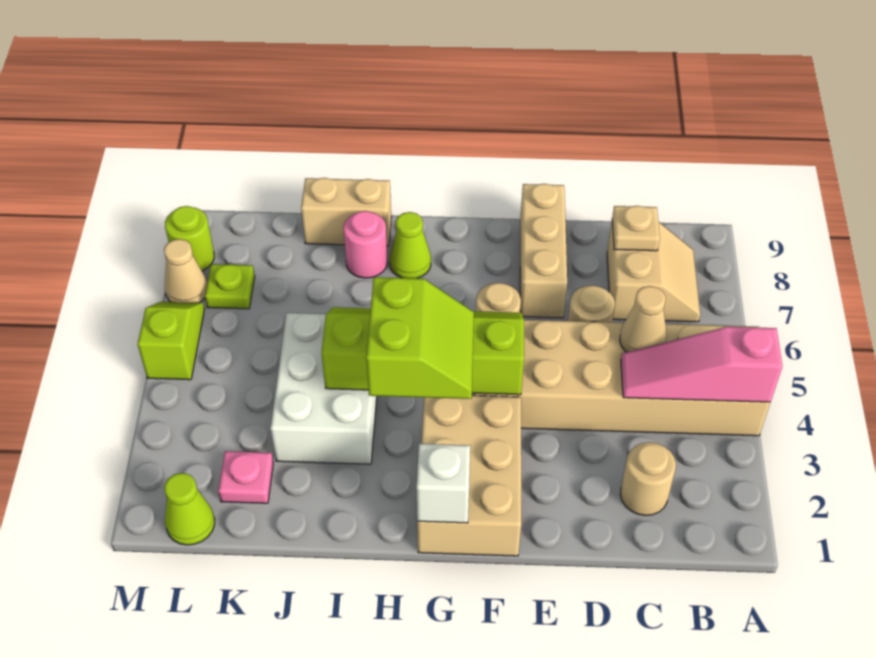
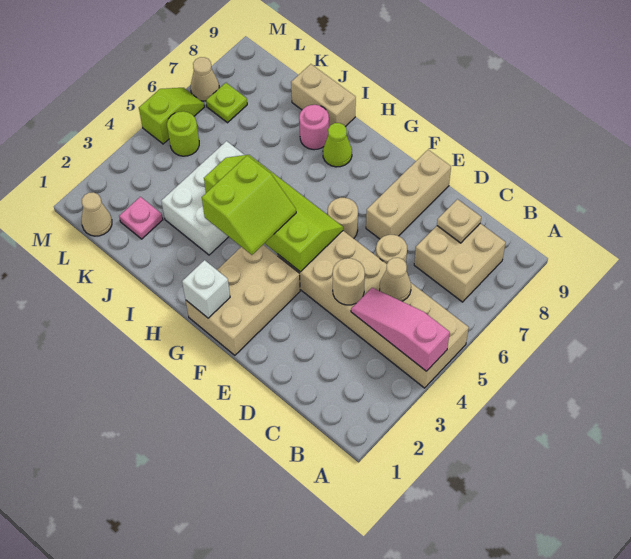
tan slope B7:C8 level 1 top C -> tan brick B7:C8 level 1
tan round brick C2 level 1 -> tan round brick D4 level 2
lime cone L1 level 1 -> tan cone L1 level 1
lime round brick M8 level 1 -> lime round brick L5 level 1

